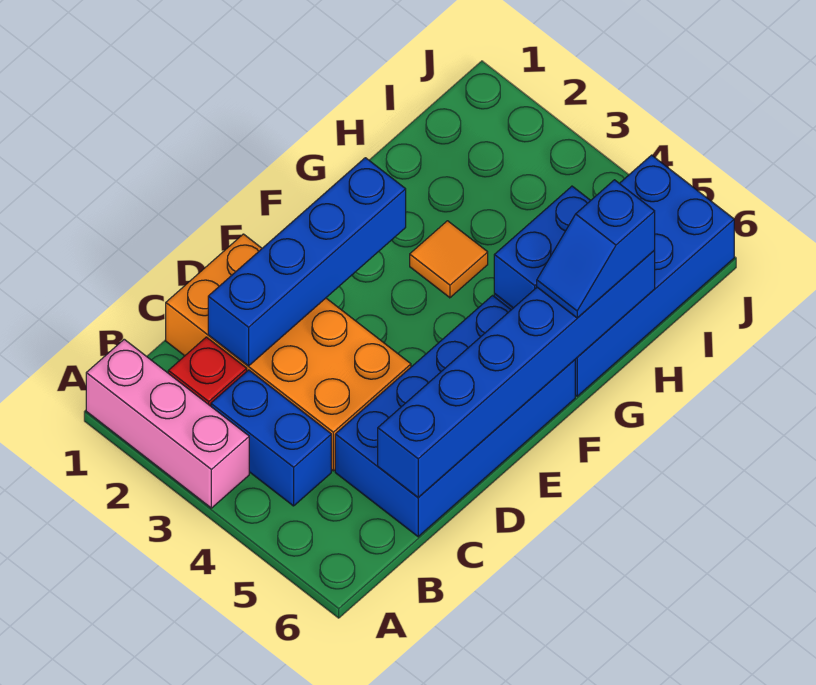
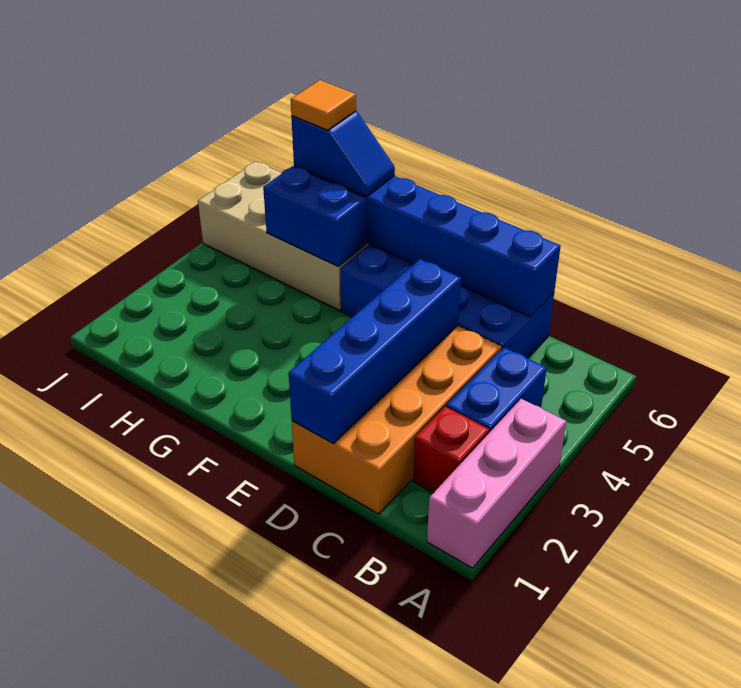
blue brick C2:F2 level 2 -> blue brick D1:D4 level 2
orange tile G3 level 1 -> orange tile H6 level 4
blue brick G5:J6 level 1 -> tan brick G5:J6 level 1

